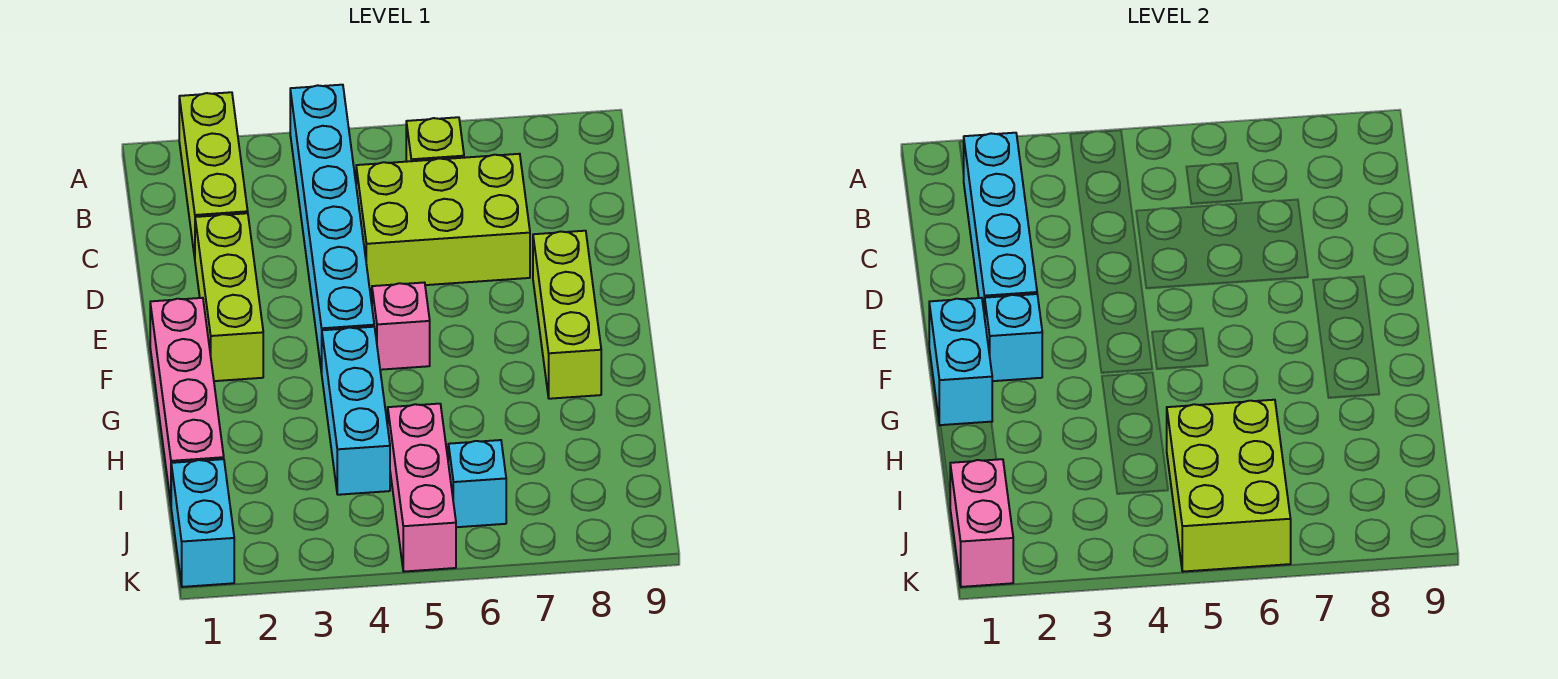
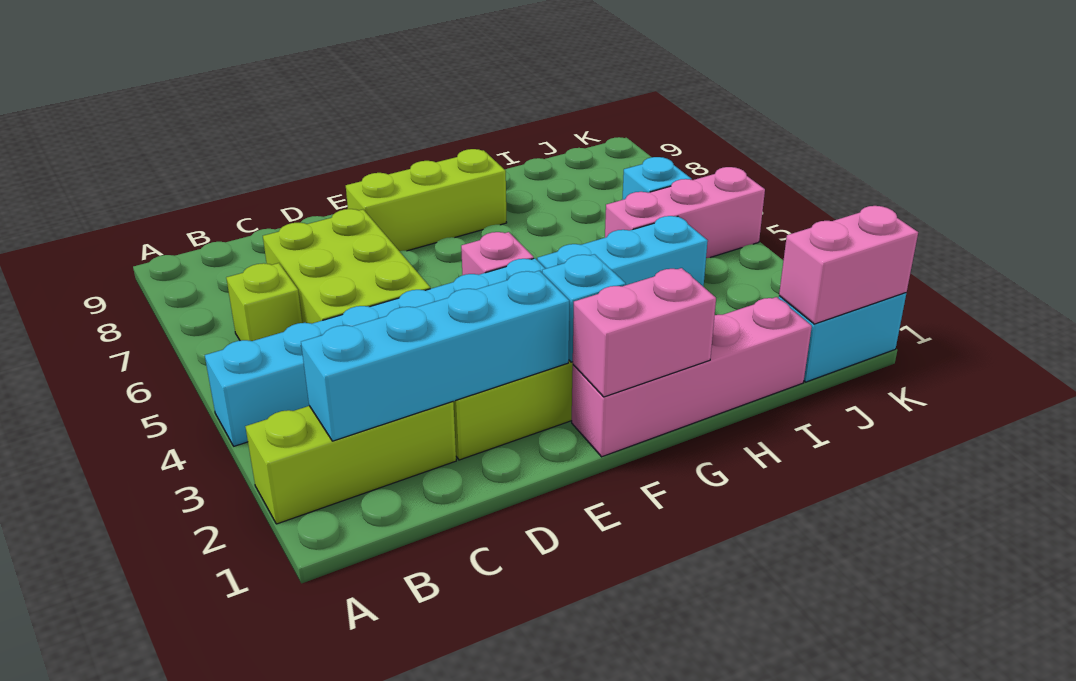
cyan brick F1:G1 level 2 -> pink brick F1:G1 level 2
lime brick I5:K6 level 2 -> none

